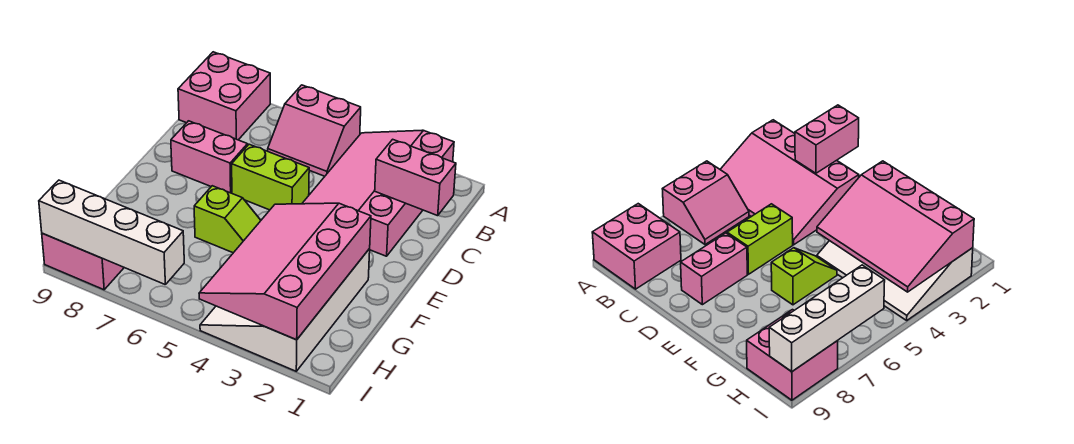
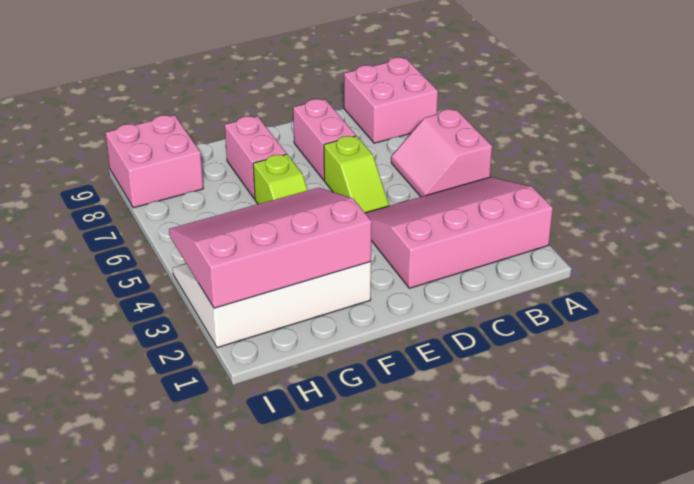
pink brick C1:C2 level 2 -> pink brick F7:F8 level 1
lime brick D5:D6 level 1 -> lime slope D5:D6 level 1 top 6
white brick I6:I9 level 2 -> none

